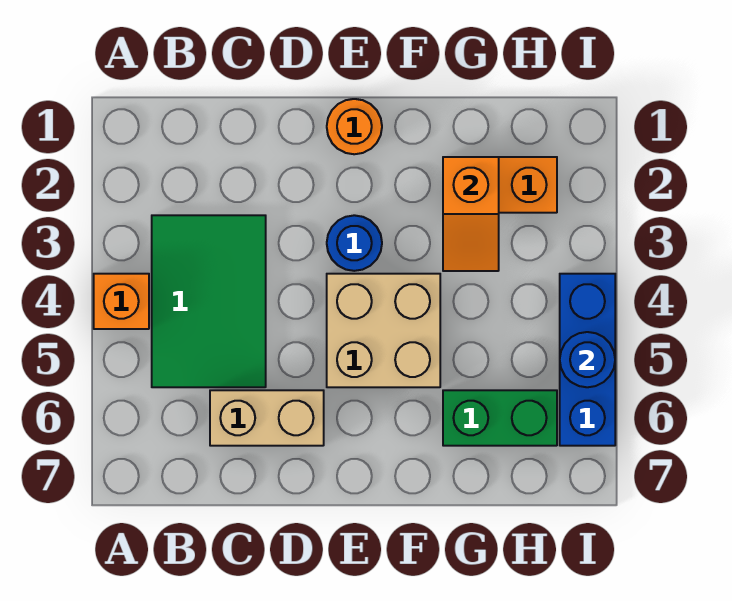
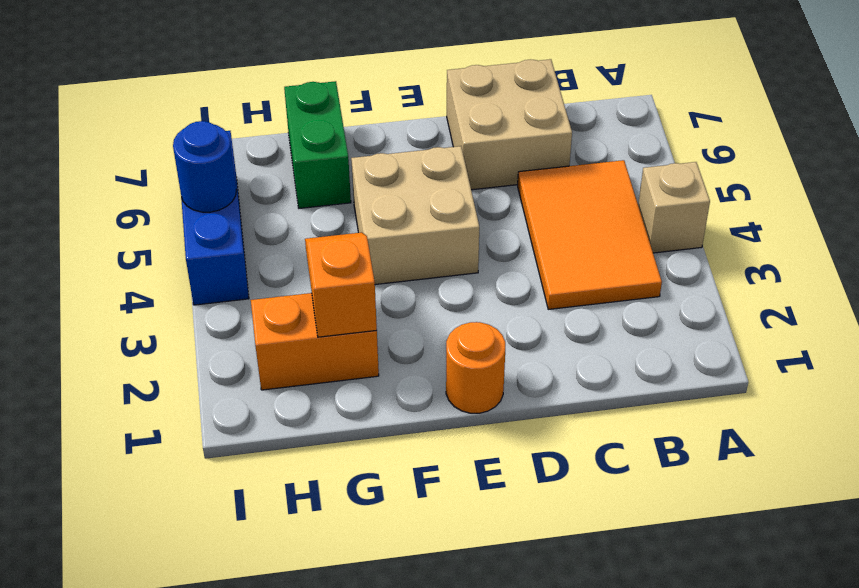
orange brick A4 level 1 -> tan brick A4 level 1
green tile B3:C5 level 1 -> orange tile B3:C5 level 1
tan brick C6:D6 level 1 -> tan brick C6:D7 level 1
blue round brick E3 level 1 -> none
green brick G6:H6 level 1 -> green brick G6:G7 level 1

